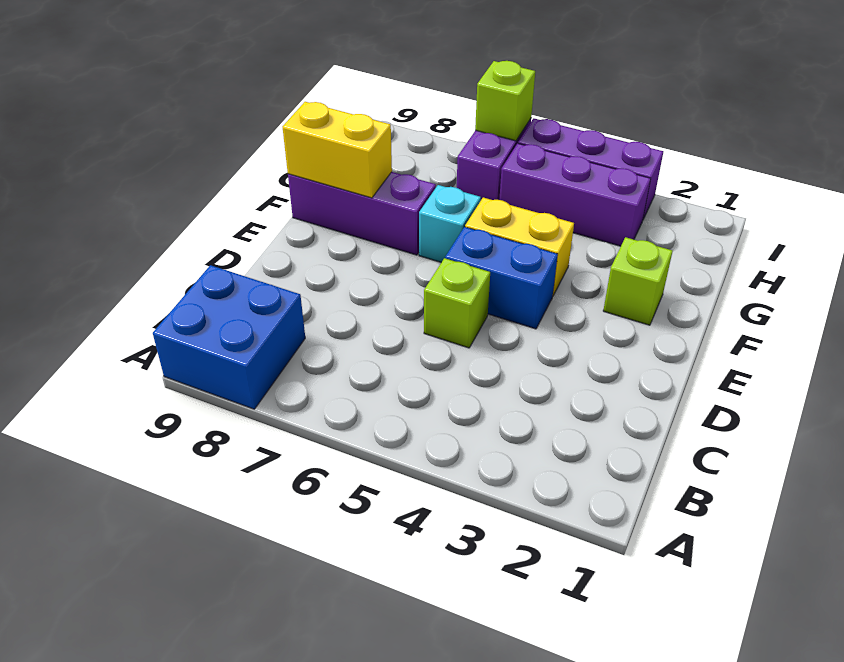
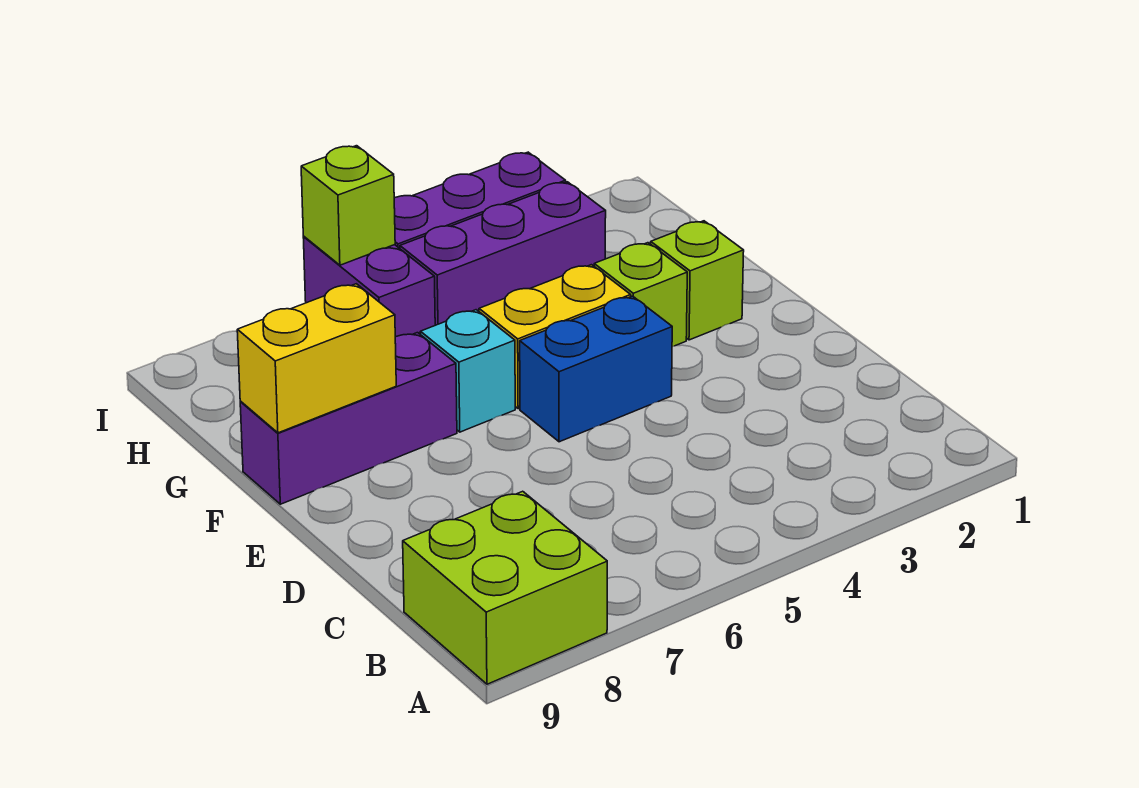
blue brick A8:B9 level 1 -> lime brick A8:B9 level 1
lime brick D5 level 1 -> lime brick F3 level 1

